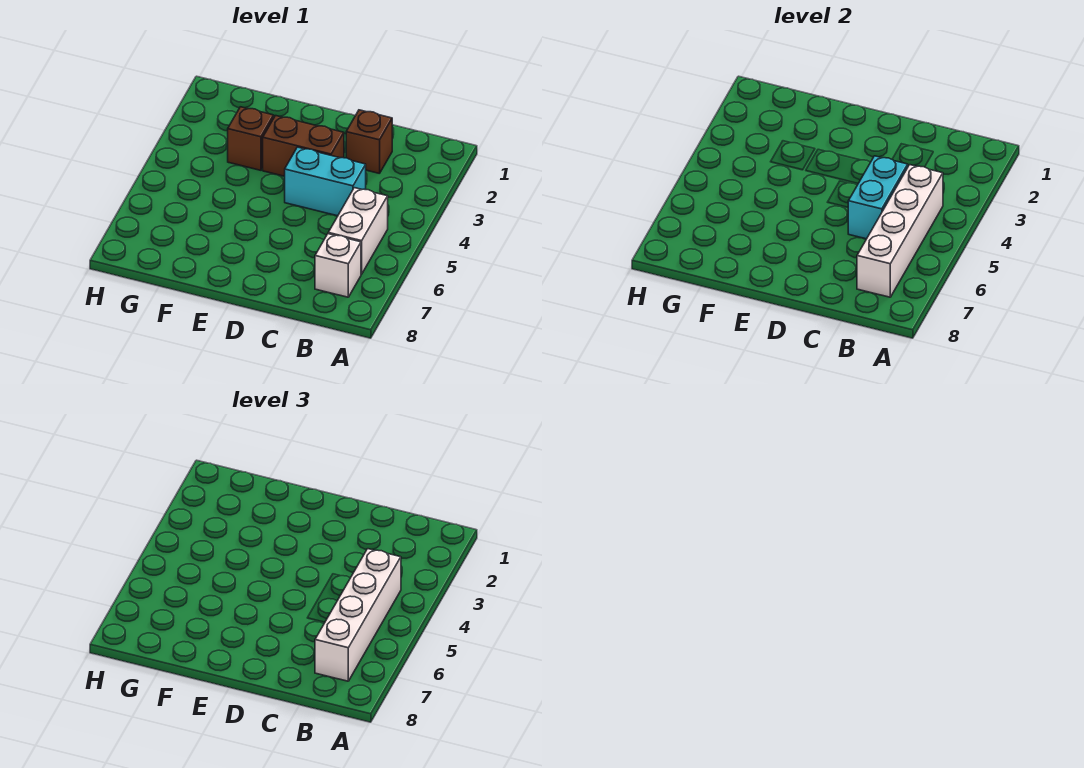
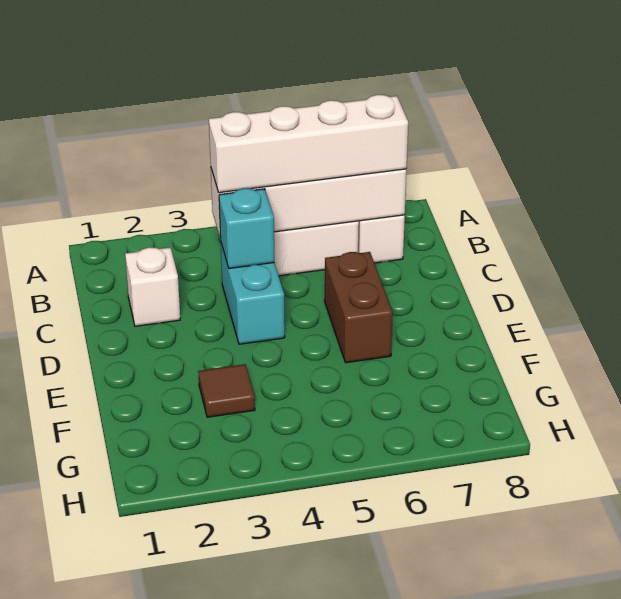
brown brick C2 level 1 -> white brick C2 level 1
cyan brick C4:C5 level 2 -> cyan brick C4 level 2
brown brick D3:E3 level 1 -> brown brick D6:E6 level 1
brown brick F3 level 1 -> brown tile F3 level 1

